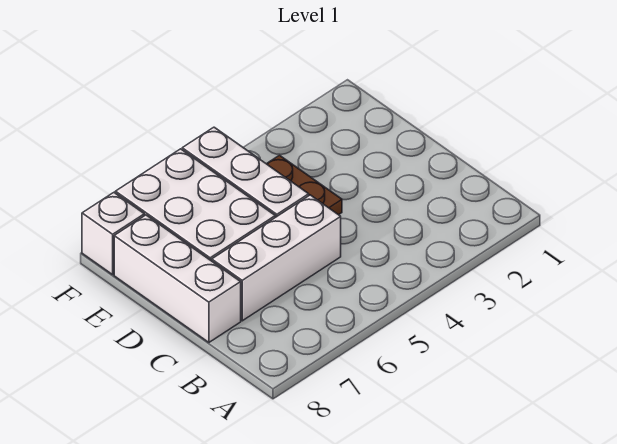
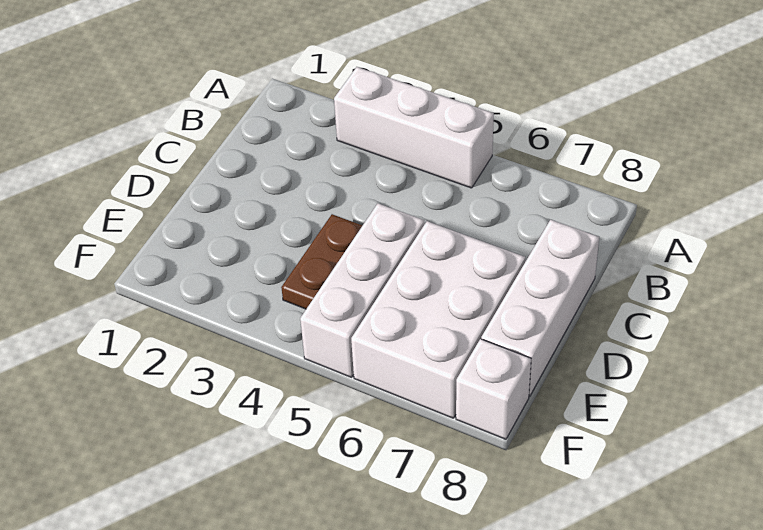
white brick C5:C7 level 1 -> white brick A3:A5 level 1

